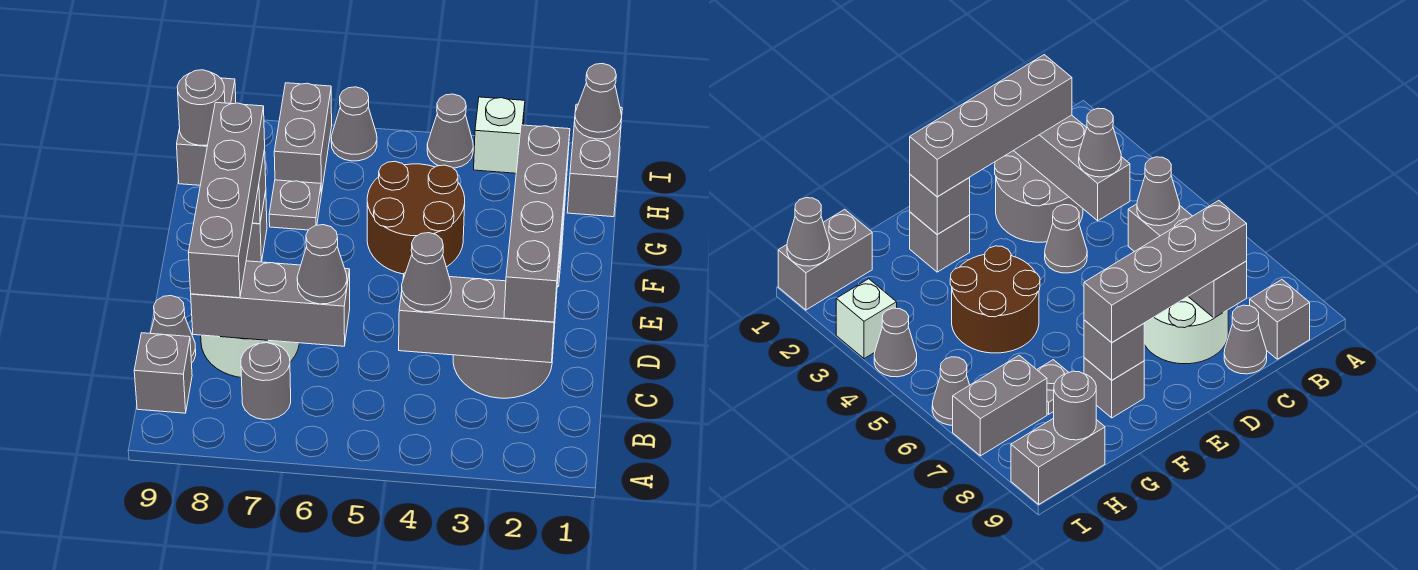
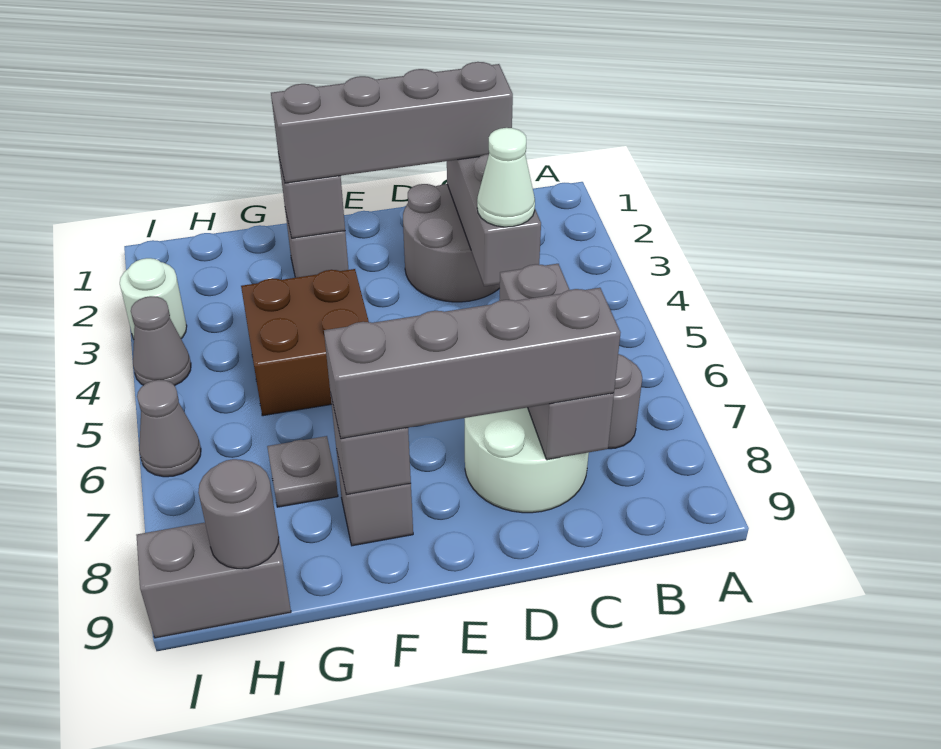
grey brick B9 level 1 -> none
grey cone C4 level 3 -> white cone C4 level 3
grey cone C6 level 3 -> none
grey cone C9 level 1 -> none
grey cone D4 level 1 -> none
brown round brick F4:G5 level 1 -> brown brick F4:G5 level 1
grey brick H1:I1 level 1 -> none
grey brick H7:I7 level 1 -> none
grey cone I1 level 2 -> none
white brick I3 level 1 -> white round brick I3 level 1

